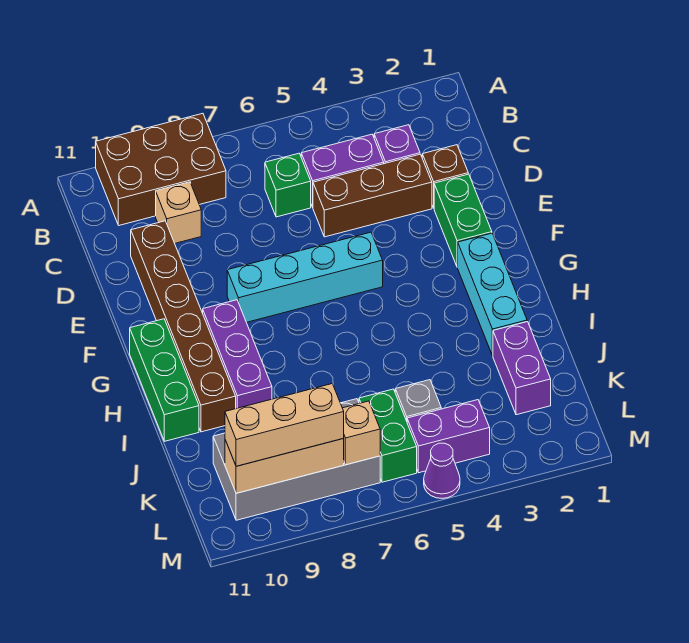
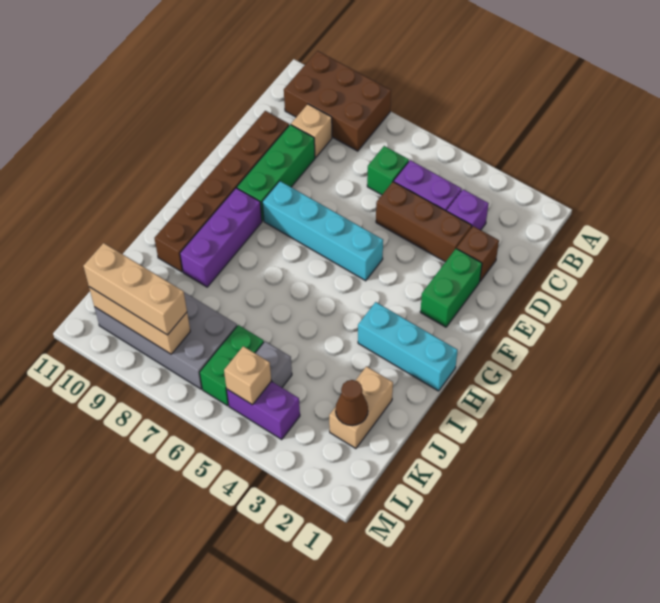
cyan brick G2:I2 level 1 -> cyan brick H1:H3 level 1
green brick G11:I11 level 1 -> green brick D9:F9 level 1
purple brick J2:K2 level 1 -> tan brick J2:K2 level 1
none -> brown cone K2 level 2
tan brick L7 level 2 -> tan brick L5 level 2
purple cone M5 level 1 -> none

